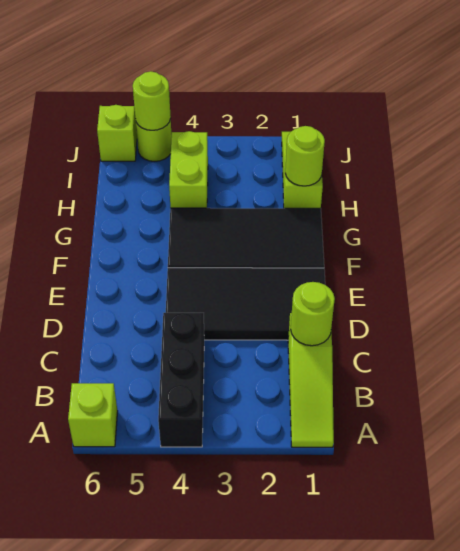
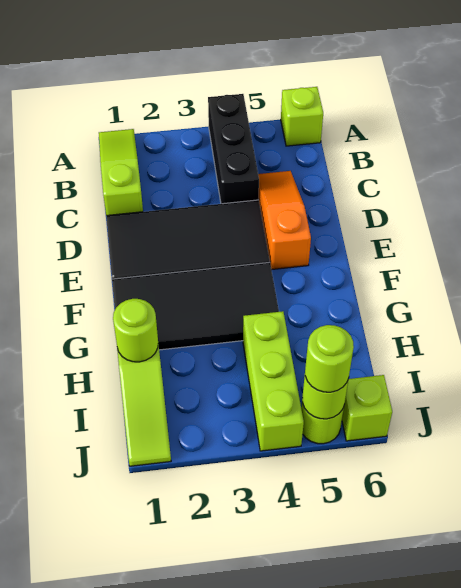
lime round brick C1 level 2 -> lime round brick J5 level 3
none -> orange slope C5:E5 level 1 top E
lime brick H4:I4 level 1 -> lime brick H4:J4 level 1

